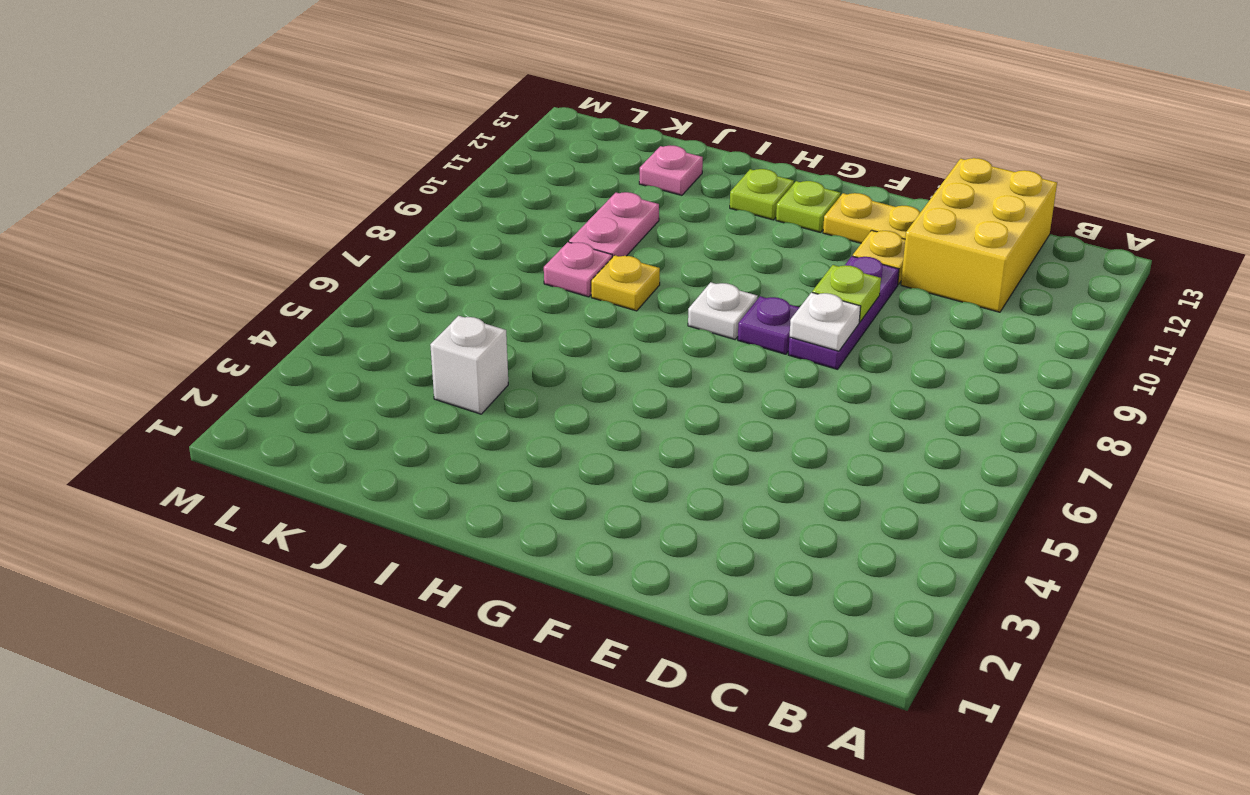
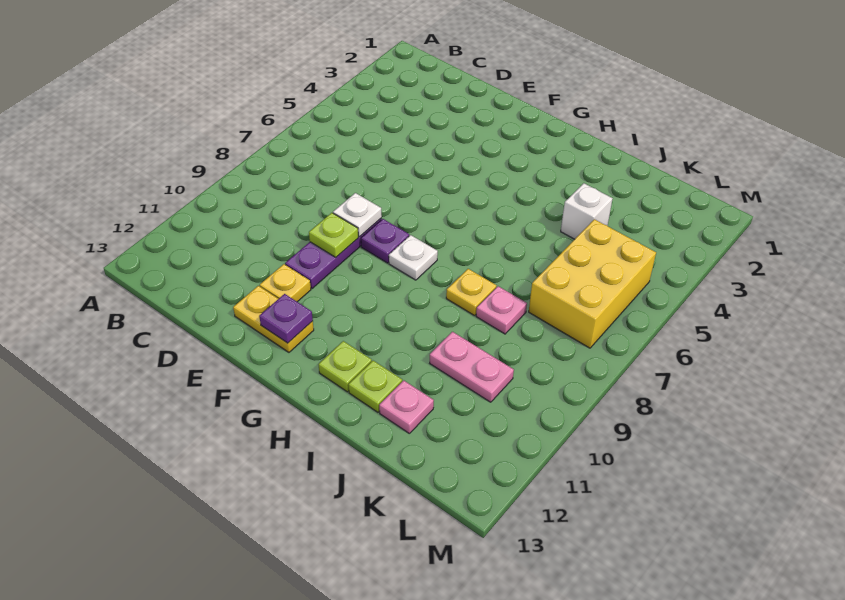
yellow brick C11:D13 level 1 -> yellow brick K5:L7 level 1
none -> purple plate F12 level 2
lime plate G12 level 1 -> lime plate I12 level 1
pink plate J9:J10 level 1 -> pink plate J10:K10 level 1

